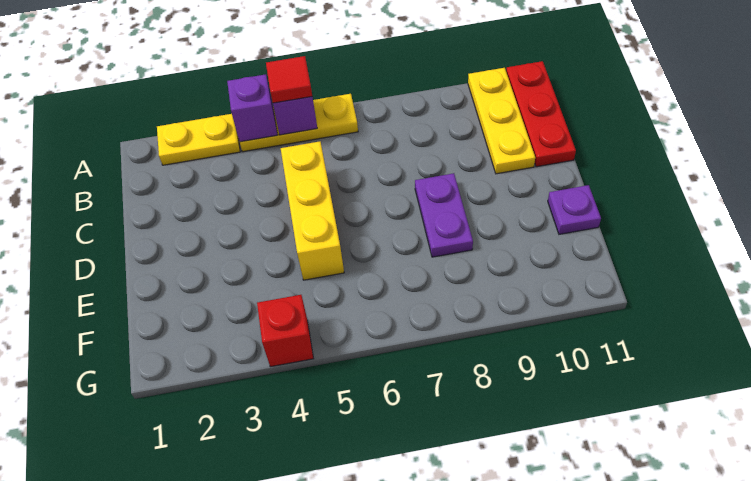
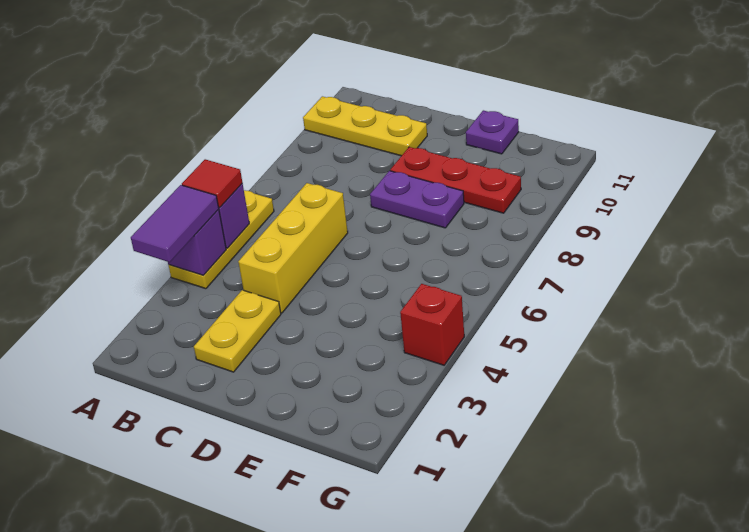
yellow plate A2:A3 level 1 -> yellow plate C2:C3 level 1
none -> purple tile A3:A4 level 3
red plate A11:C11 level 1 -> red plate D9:F9 level 1
yellow brick C5:E5 level 1 -> yellow brick C4:C6 level 1

